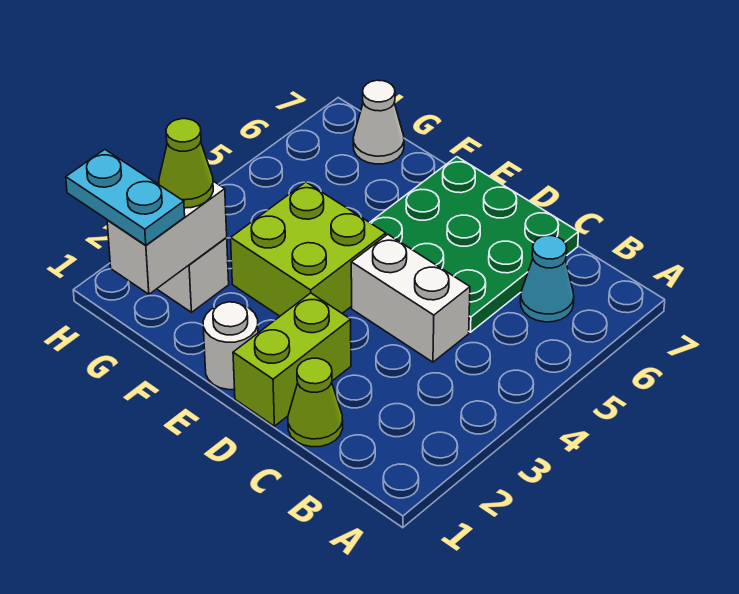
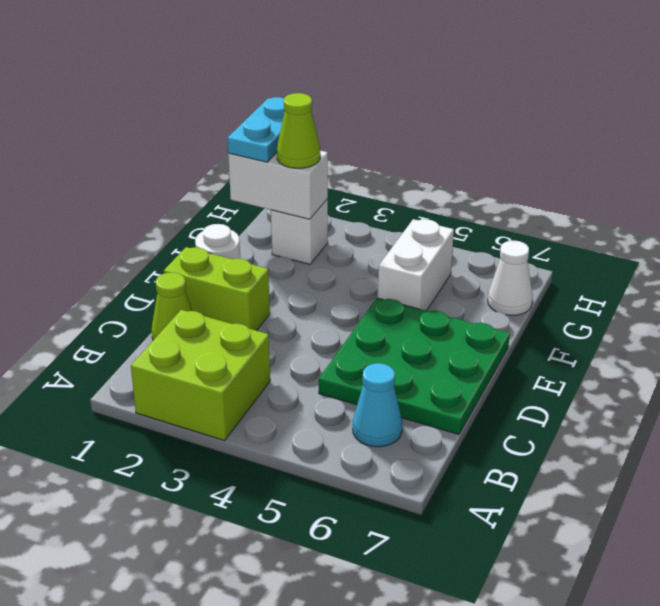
white brick C4:D4 level 1 -> white brick F5:G5 level 1
lime brick E3:F4 level 1 -> lime brick A2:B3 level 1

